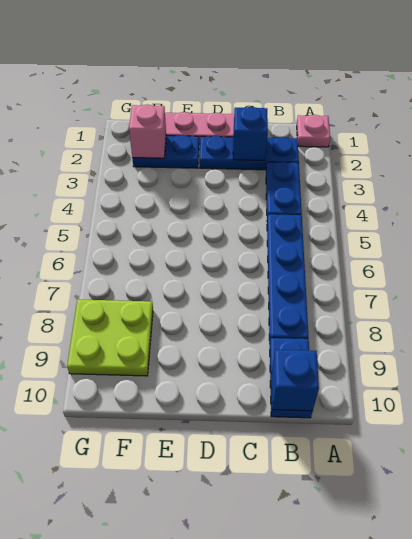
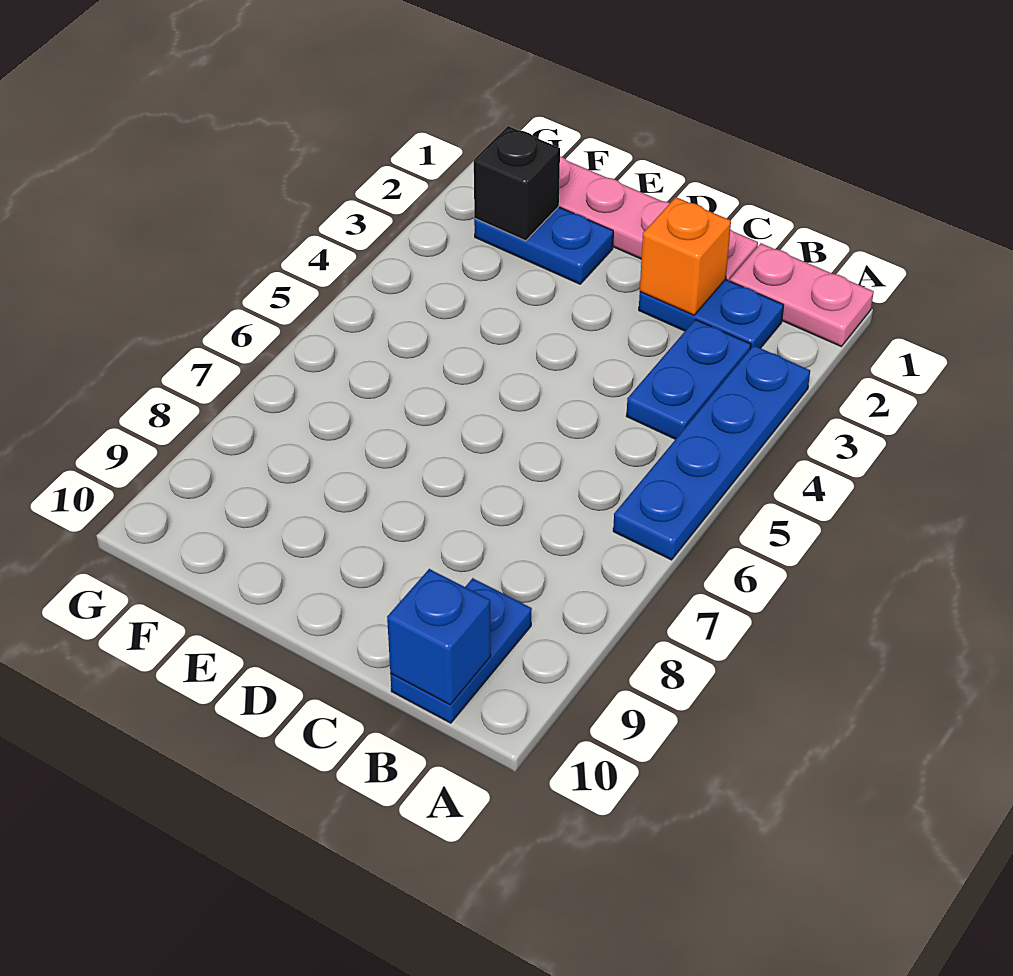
pink plate A1 level 1 -> pink plate A1:B1 level 1
blue plate B2:D2 level 1 -> blue plate B2:C2 level 1
blue plate B5:B8 level 1 -> blue plate A3:A6 level 1
blue brick C2 level 2 -> orange brick C2 level 2
pink brick F2 level 2 -> black brick F2 level 2
lime plate F8:G9 level 1 -> none

